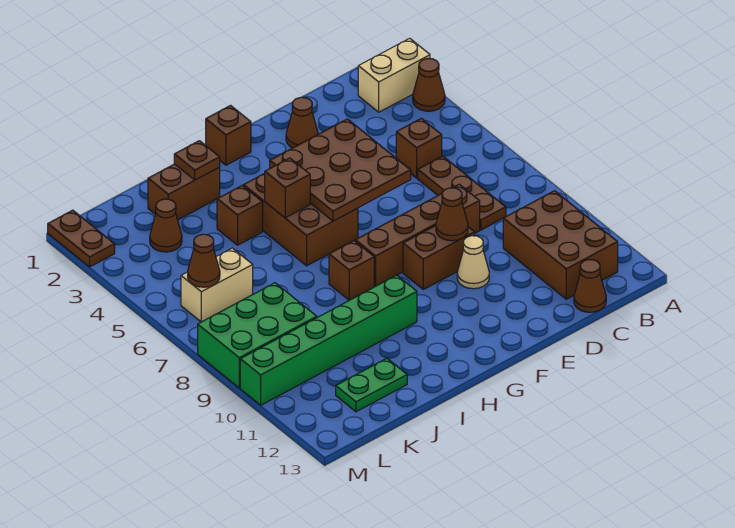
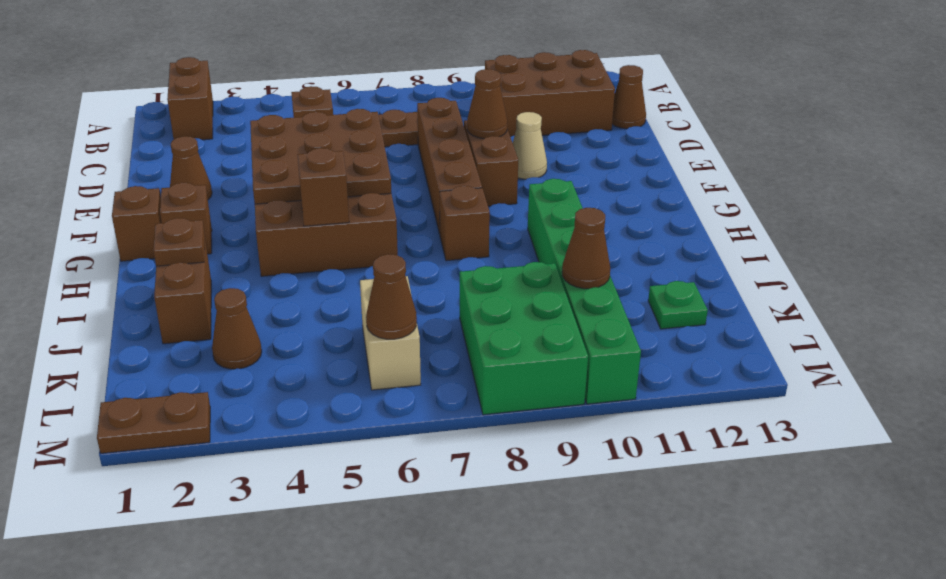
tan brick A2:B2 level 1 -> brown brick A2:B2 level 1
brown cone A3 level 1 -> brown cone K10 level 2
brown brick I4 level 1 -> brown brick G2 level 1
green plate J12:K12 level 1 -> green plate K12 level 1

